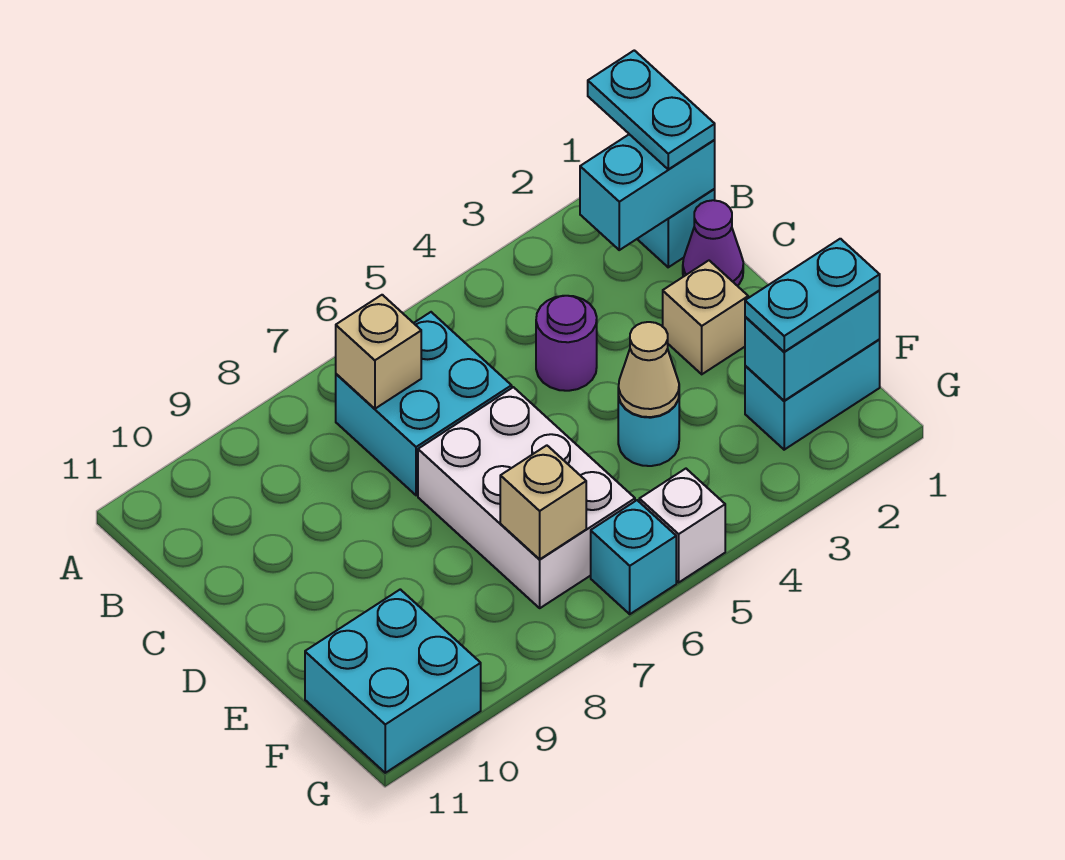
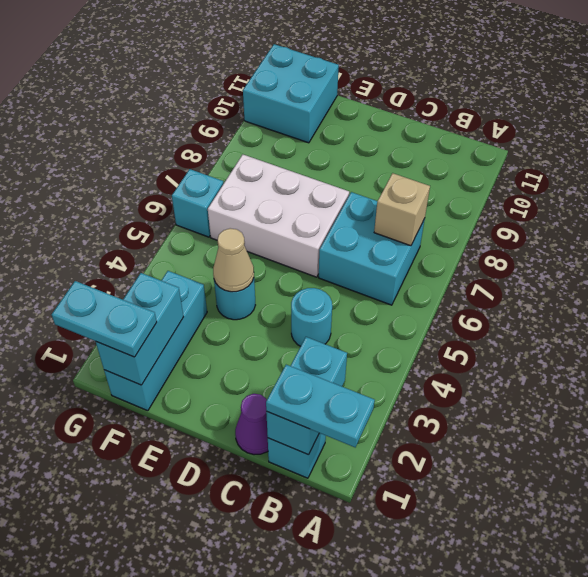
purple round brick C4 level 1 -> cyan round brick C4 level 1
tan brick D2 level 1 -> none
cyan brick F1:F2 level 1 -> cyan brick F1:F3 level 1
cyan plate F1:F2 level 3 -> cyan plate F1:G1 level 3
tan brick F7 level 2 -> none
white brick G5 level 1 -> none

